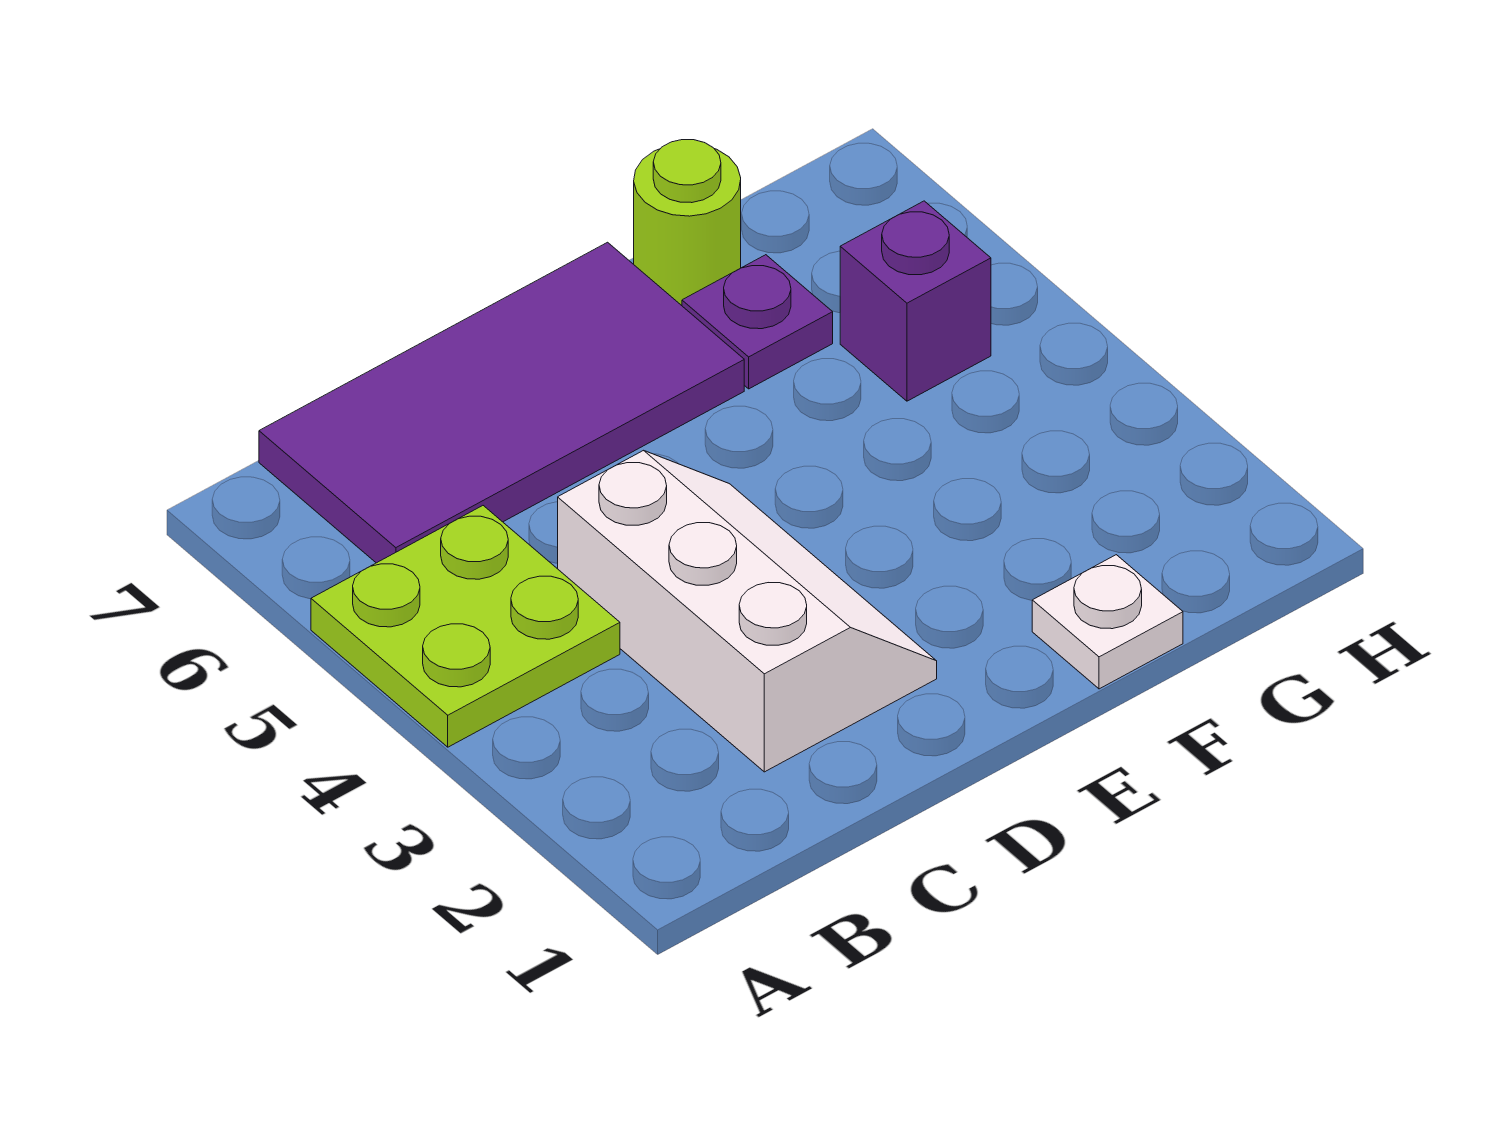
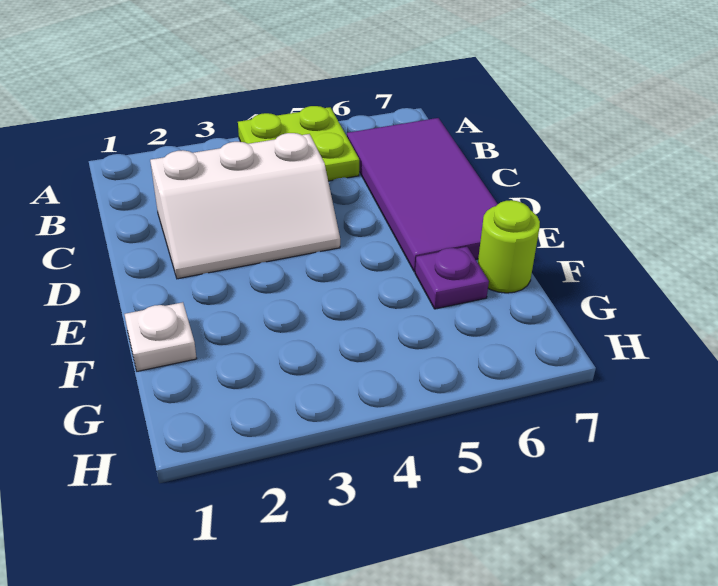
purple brick G5 level 1 -> none

